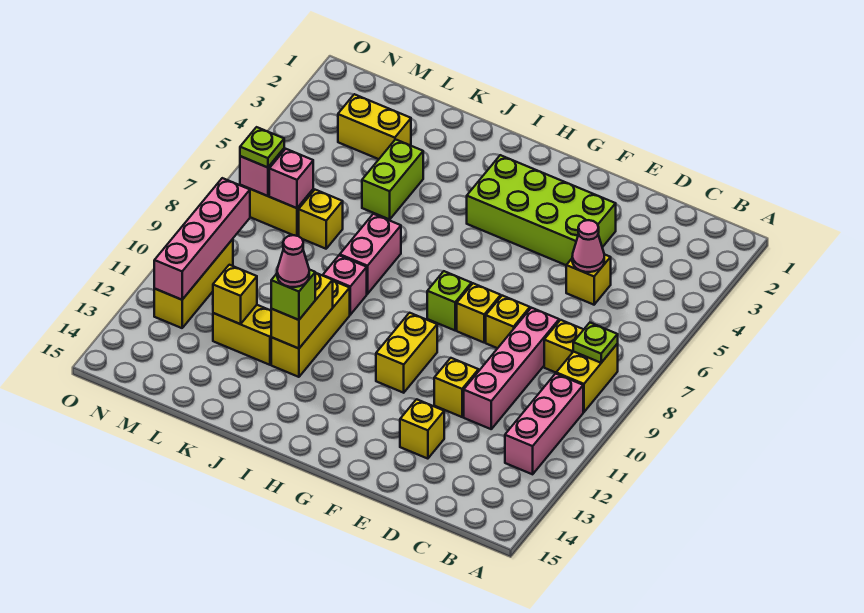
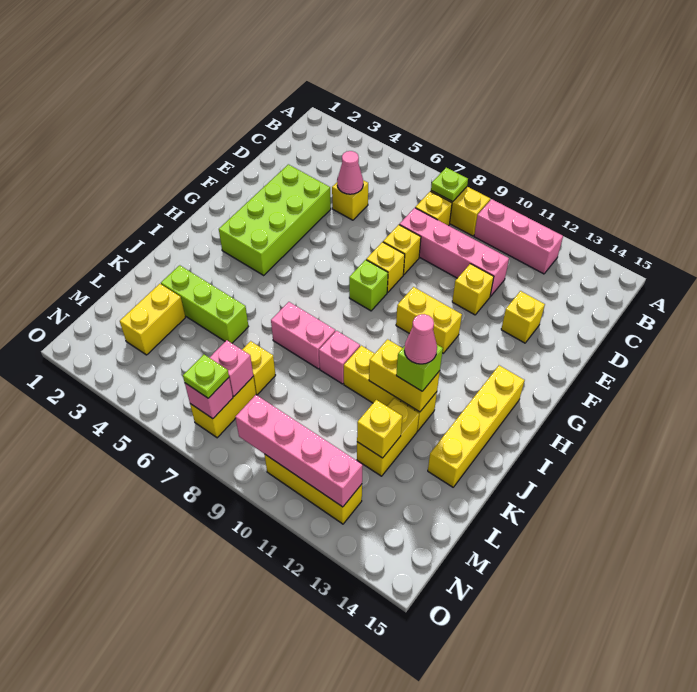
none -> yellow brick H14:K14 level 1
lime brick K4:K5 level 1 -> lime brick K3:K5 level 1

